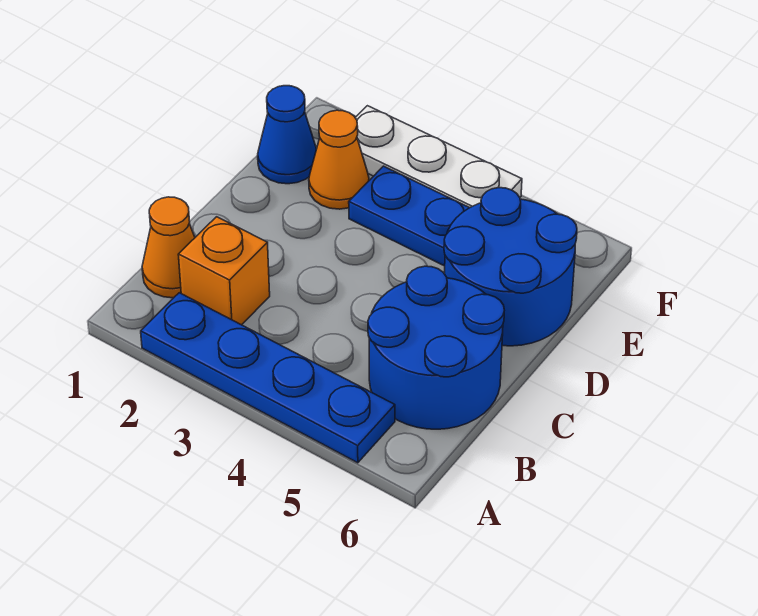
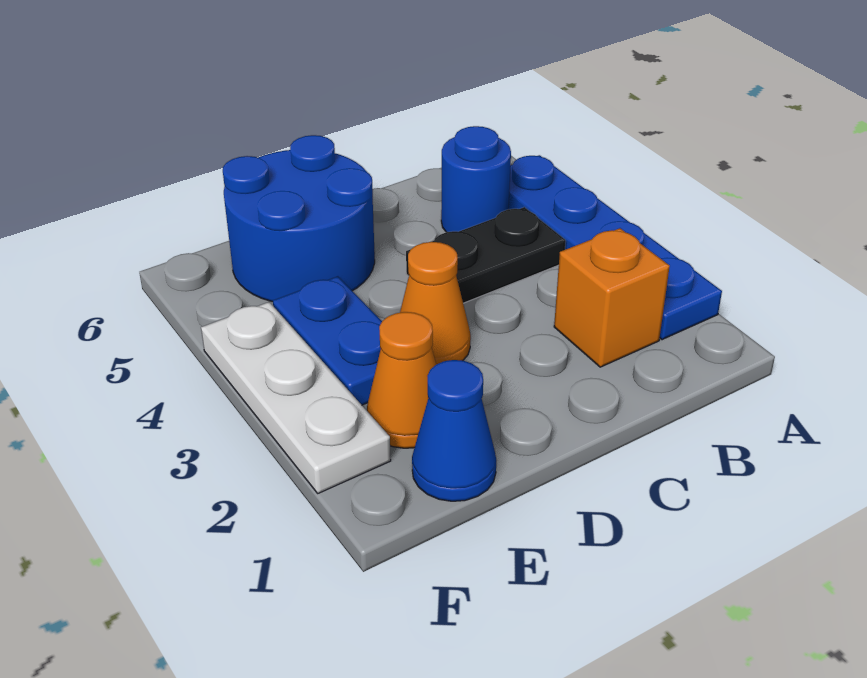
orange cone B1 level 1 -> orange cone D3 level 1
none -> black plate B4:C4 level 1
blue round brick B5:C6 level 1 -> blue round brick B5 level 1

